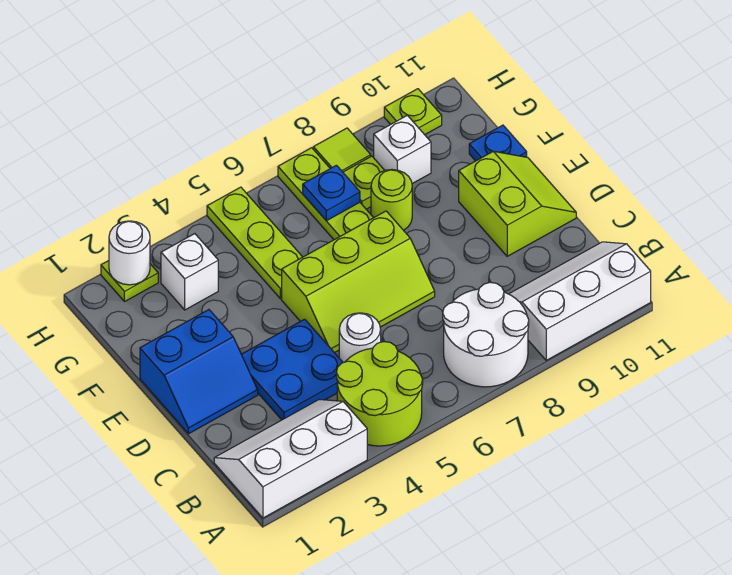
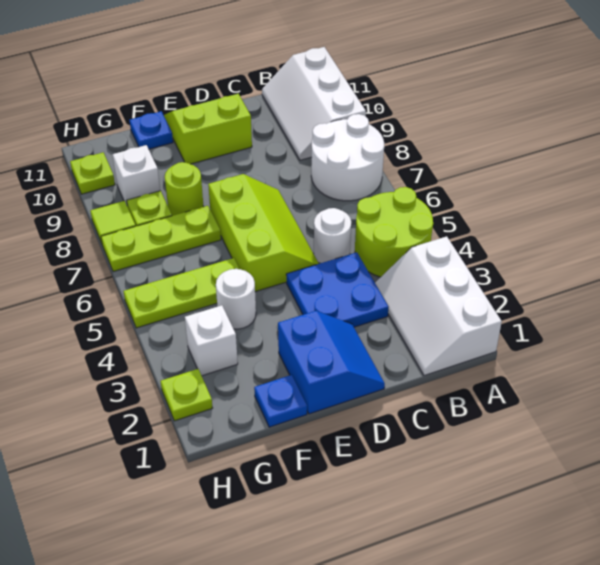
blue plate G7 level 2 -> blue plate F1 level 1
white round brick H2 level 2 -> white round brick F4 level 1

